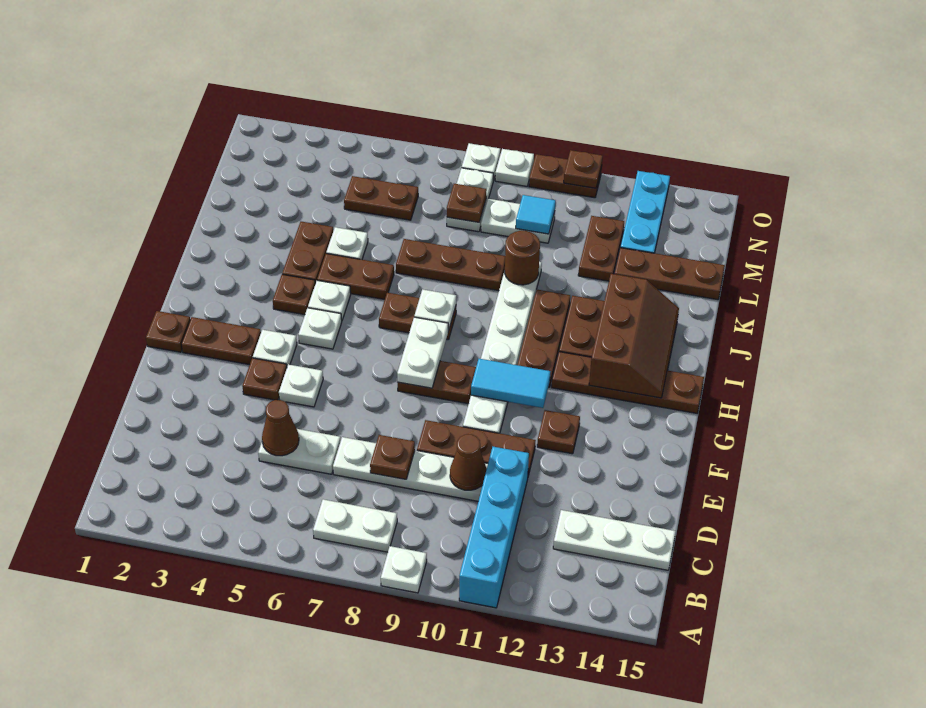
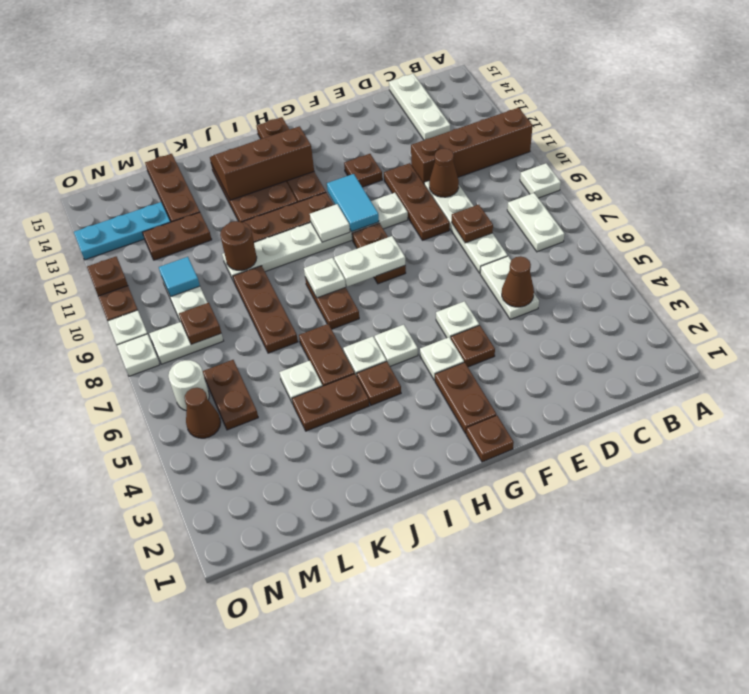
cyan brick A11:D11 level 1 -> brown brick A11:D11 level 1
none -> white tile H10 level 2
none -> brown cone N5 level 1
none -> white round brick N6 level 1

